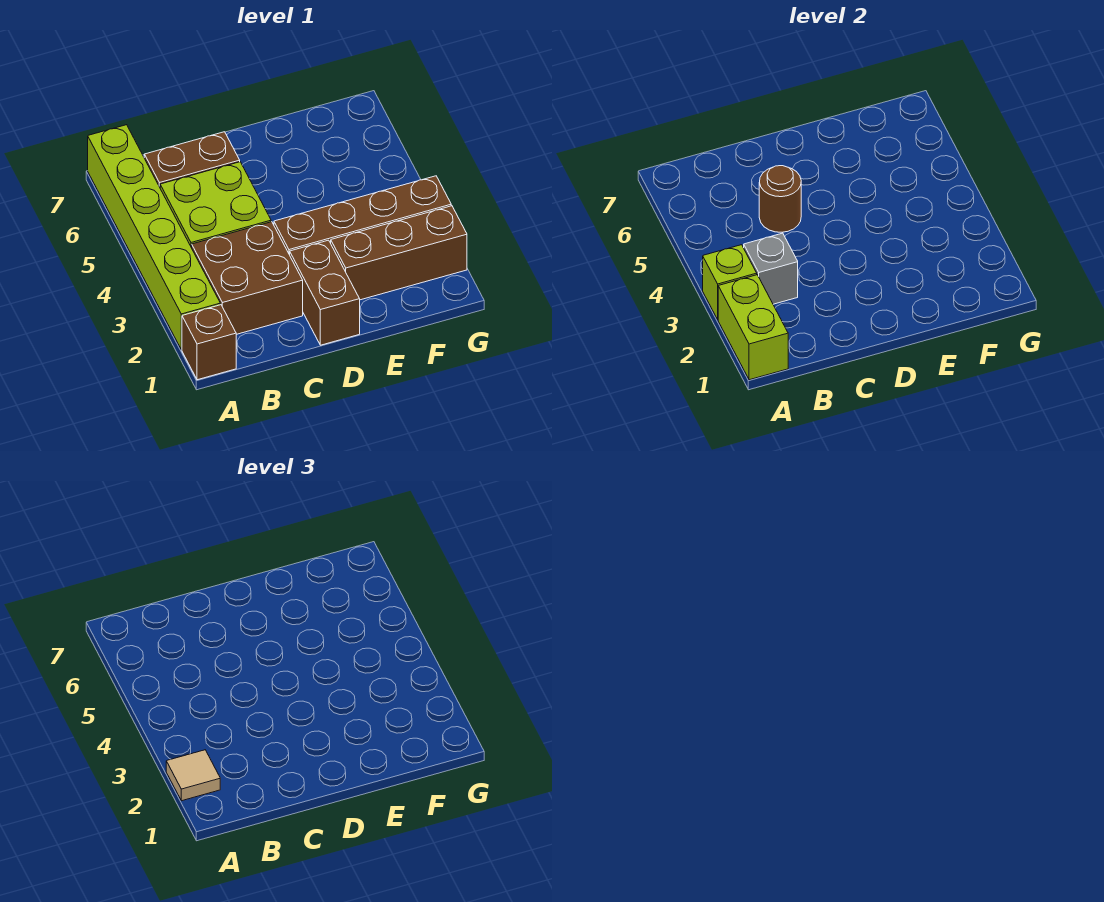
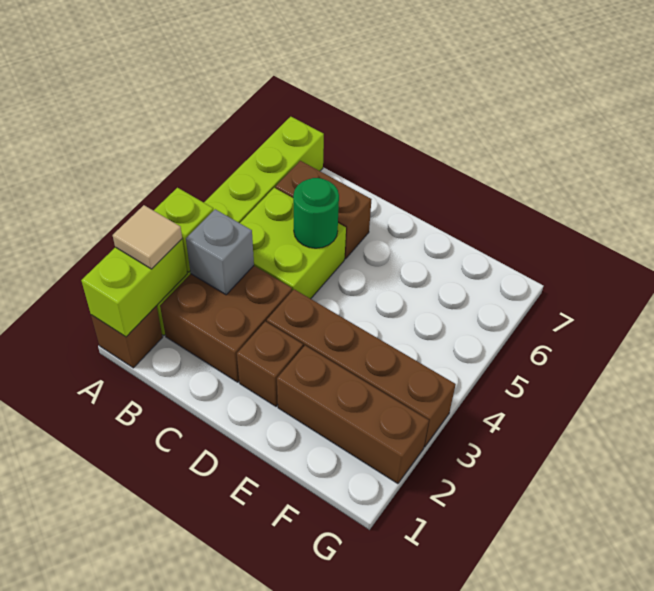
brown round brick C5 level 2 -> green round brick C5 level 2
brown brick D1:D2 level 1 -> brown brick D2 level 1

